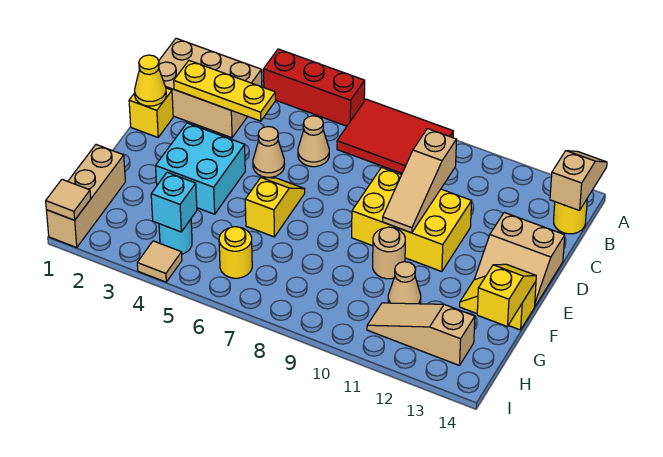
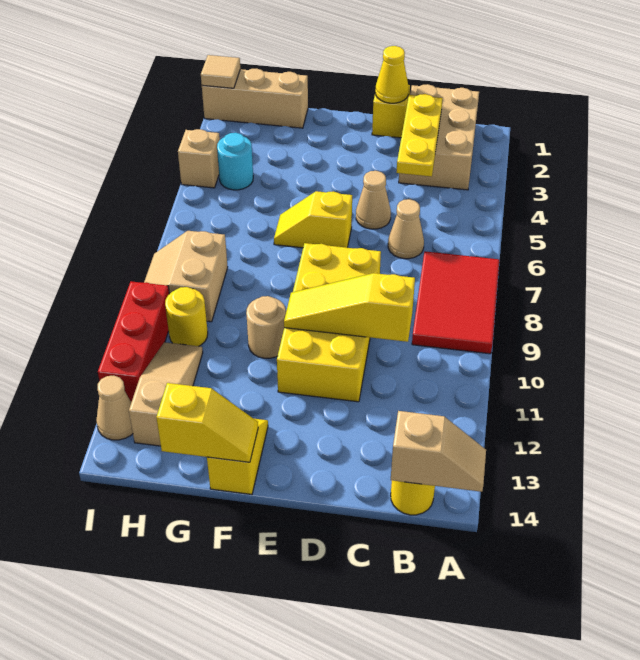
red brick A4:A6 level 1 -> red brick I10:I12 level 1
tan slope C10:E10 level 2 top C -> yellow slope C10:E10 level 2 top C
yellow brick D9:E11 level 1 -> yellow brick D8:E11 level 1
tan slope D13:E14 level 1 top D -> tan slope H8:I9 level 1 top H
cyan brick E3:F4 level 1 -> none
yellow slope E6:F6 level 1 top F -> yellow slope E6:F6 level 1 top E
tan cone G11 level 1 -> tan cone I13 level 1
cyan brick H4 level 2 -> none
yellow round brick H6 level 1 -> yellow round brick H10 level 1
tan tile I4 level 1 -> tan brick I4 level 1

